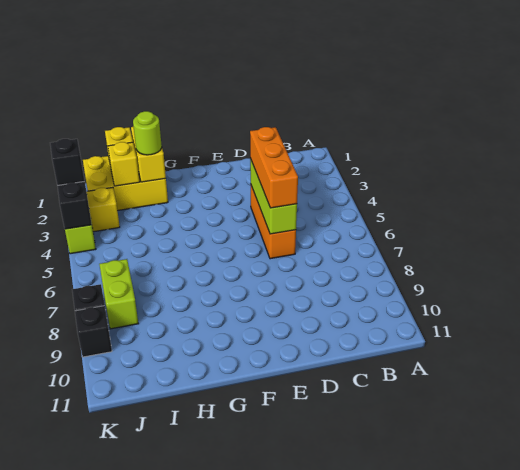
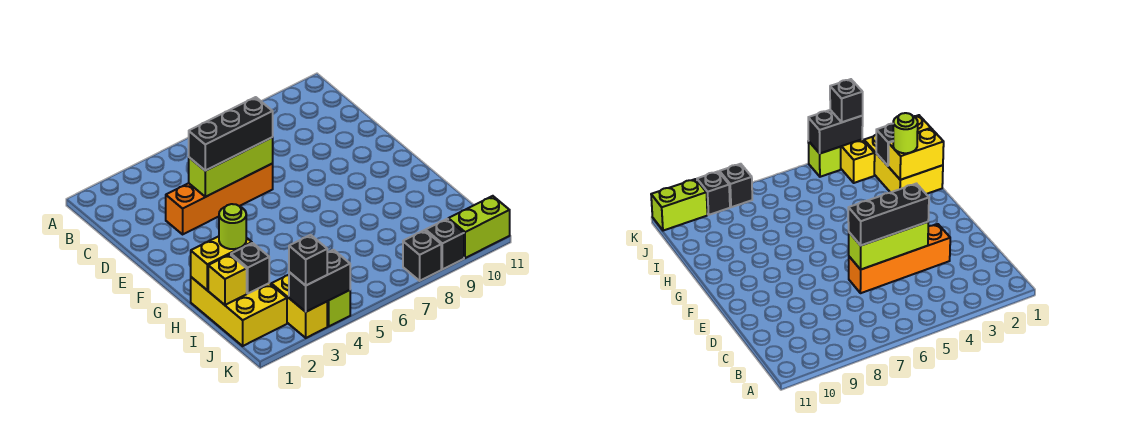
orange brick D4:D6 level 1 -> orange brick D3:D6 level 1
orange brick D4:D6 level 3 -> black brick D4:D6 level 3
yellow brick I2 level 2 -> black brick I2 level 2
lime brick J7:J8 level 1 -> lime brick K10:K11 level 1

